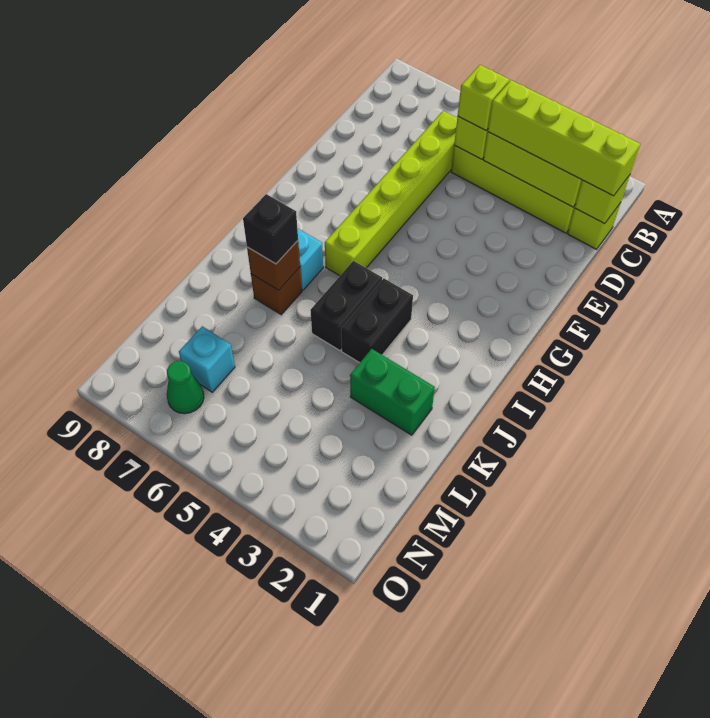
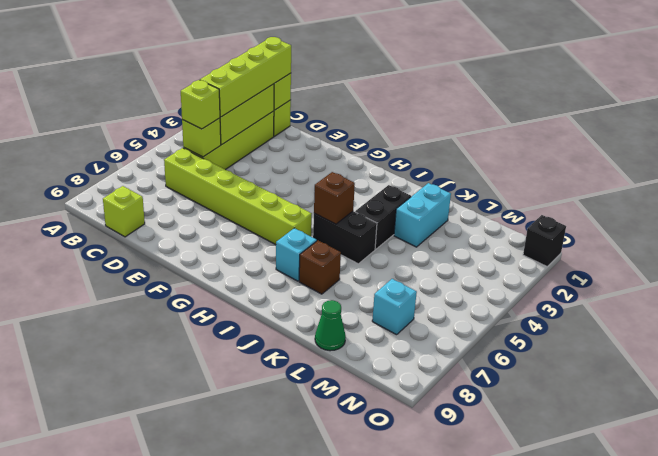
none -> lime brick C9 level 1
black brick I4:J4 level 1 -> black brick J3:J4 level 1
brown brick J7 level 2 -> brown brick I5 level 2
black brick J7 level 3 -> black brick O1 level 1
green brick K2:K3 level 1 -> cyan brick K2:K3 level 1
green cone N7 level 1 -> green cone L9 level 1

